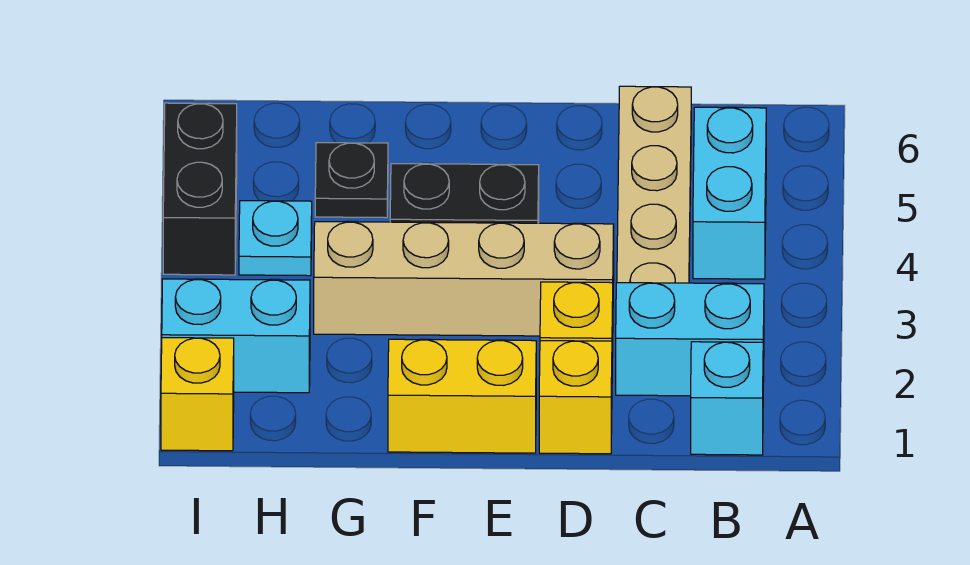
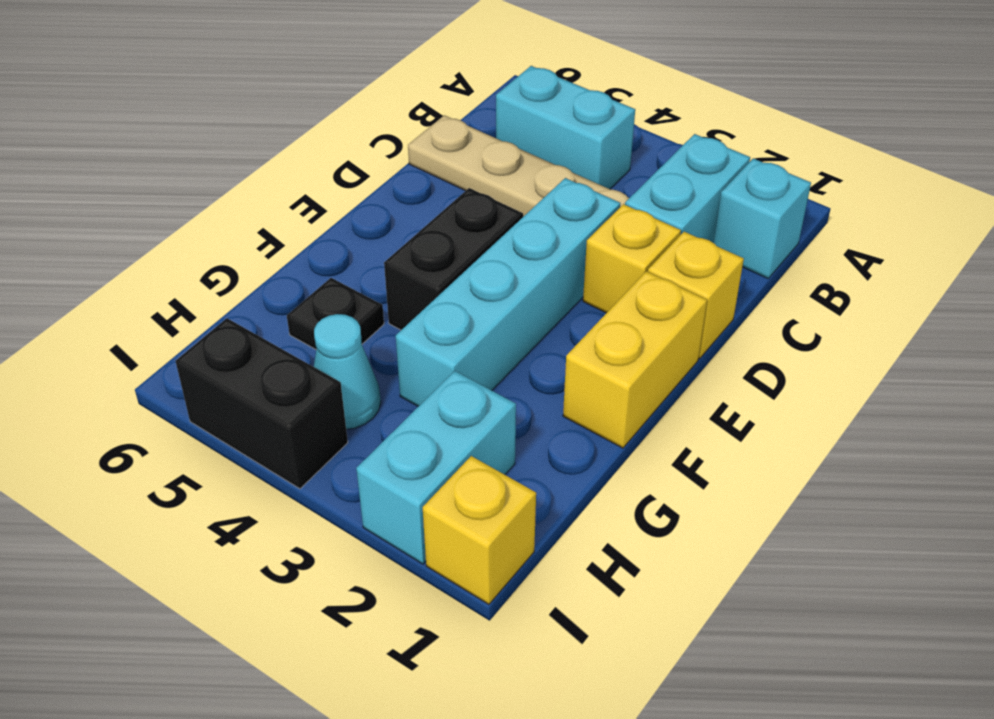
tan brick D3:G3 level 1 -> cyan brick D3:G3 level 1
cyan plate H4 level 1 -> cyan cone H4 level 1

